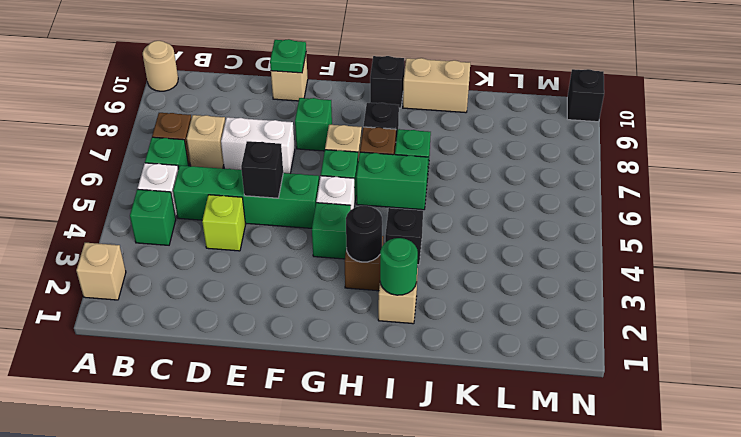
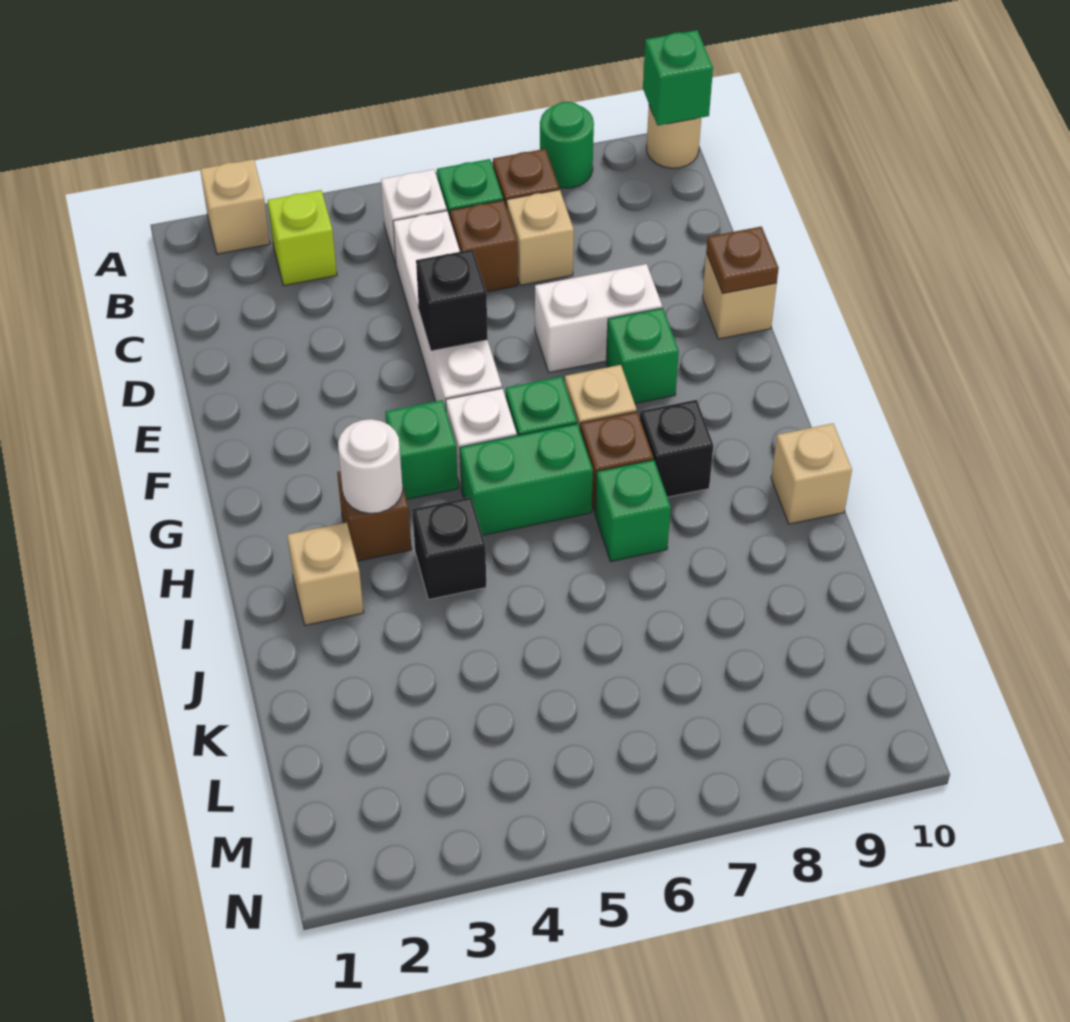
green brick B4 level 1 -> green brick A10 level 2
green brick C5:F5 level 1 -> white brick C5:F5 level 1
none -> brown brick C6 level 1
lime brick D4 level 1 -> lime brick B3 level 1
white brick D7:E7 level 1 -> white brick E7:E8 level 1
green plate E10 level 2 -> brown plate E10 level 2
black round brick H3 level 2 -> white round brick H3 level 2
green brick H6:I6 level 1 -> green brick H5:H6 level 1
black brick H10 level 1 -> none
green round brick I2 level 2 -> green round brick A8 level 1
tan brick I10:J10 level 1 -> tan brick I10 level 1
black brick N10 level 1 -> none

